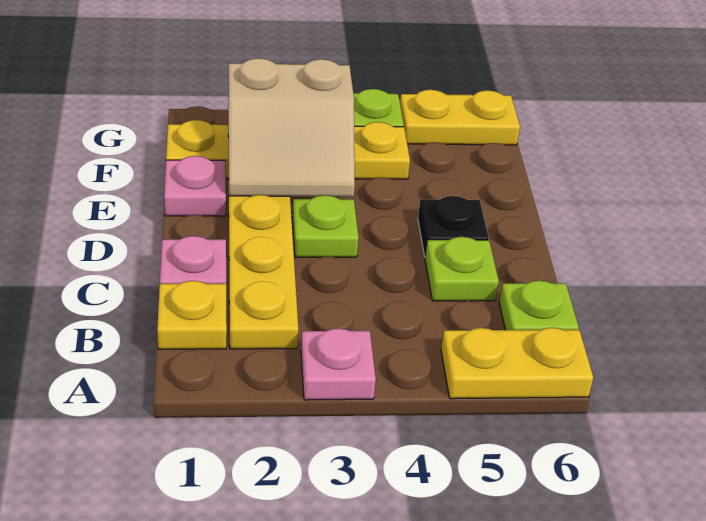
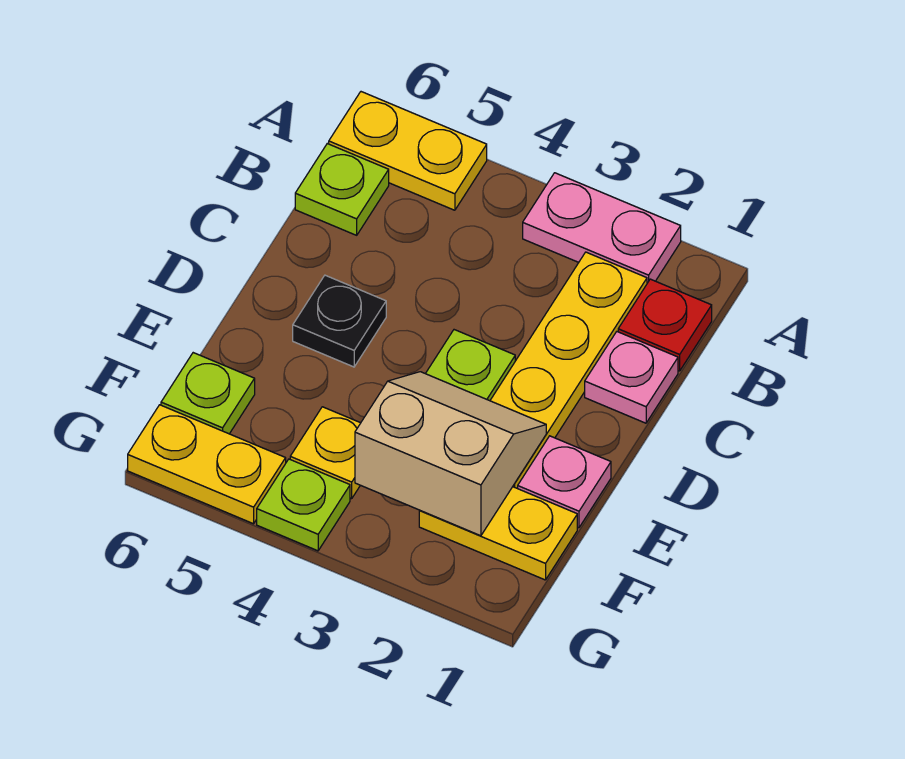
pink plate A3 level 1 -> pink plate A2:A3 level 1
yellow plate B1 level 1 -> red plate B1 level 1
lime plate C5 level 1 -> lime plate F6 level 1

